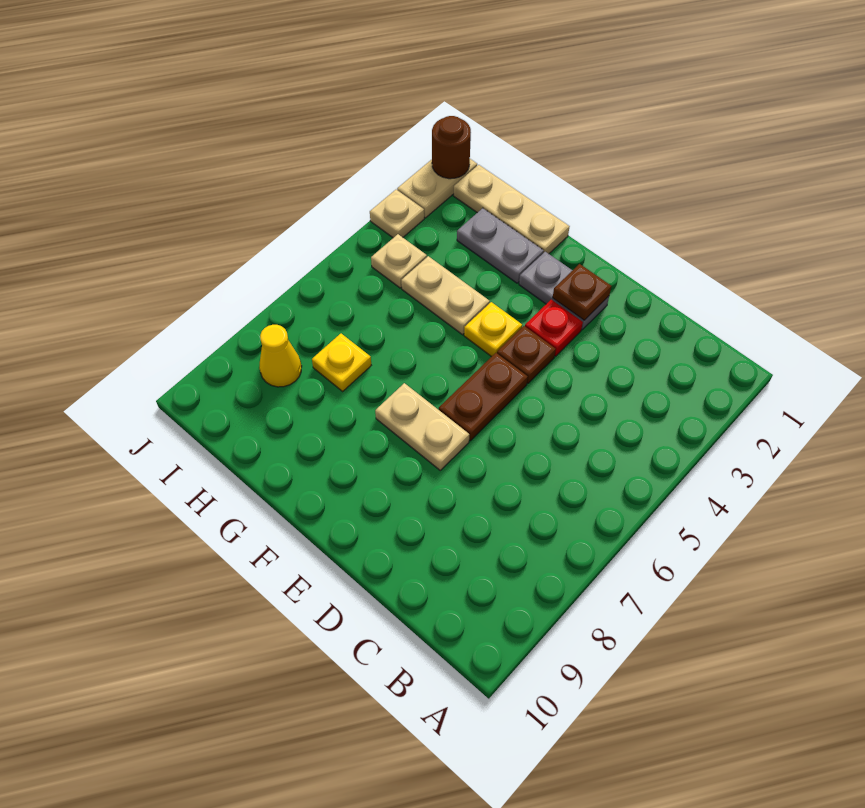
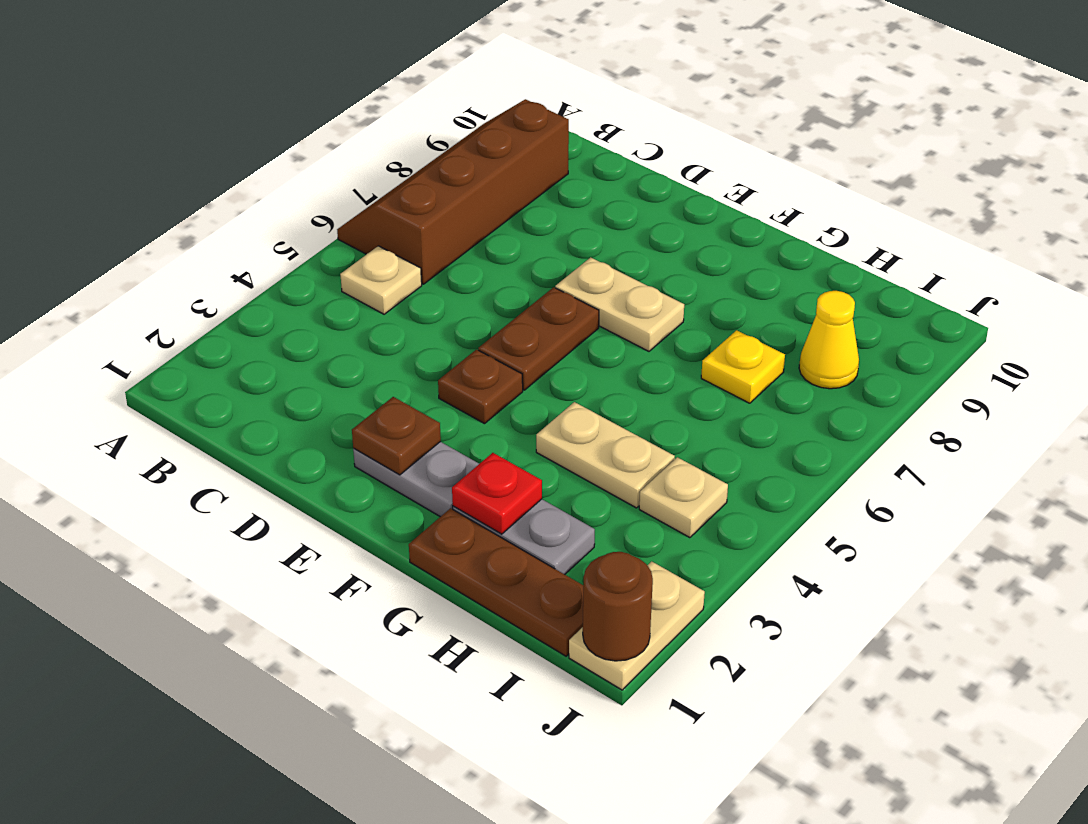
none -> brown slope A6:B9 level 1 top B
red plate E3 level 1 -> red plate G2 level 2
yellow plate F4 level 1 -> none
tan plate G1:I1 level 1 -> brown plate G1:I1 level 1
tan plate J3 level 1 -> tan plate B5 level 1

